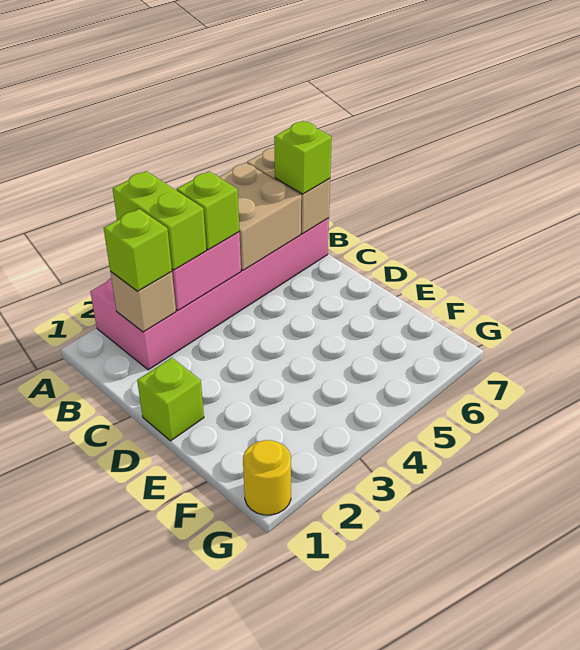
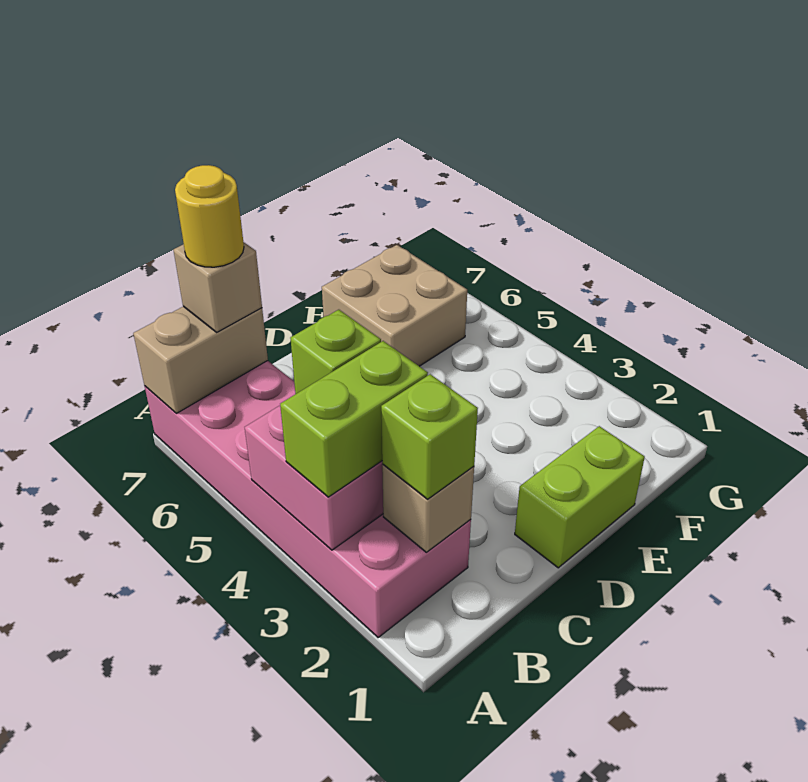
tan brick A5:B6 level 2 -> tan brick E6:F7 level 1
lime brick B7 level 3 -> tan brick B7 level 3
lime brick D1 level 1 -> lime brick D1:E1 level 1
yellow round brick G1 level 1 -> yellow round brick B7 level 4

